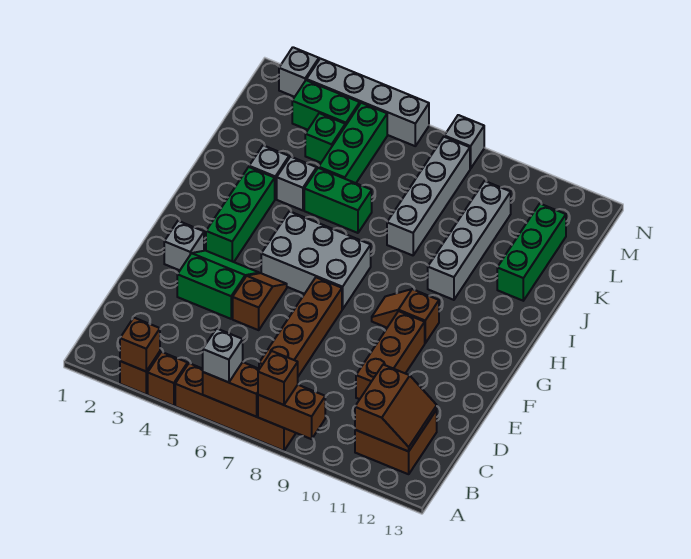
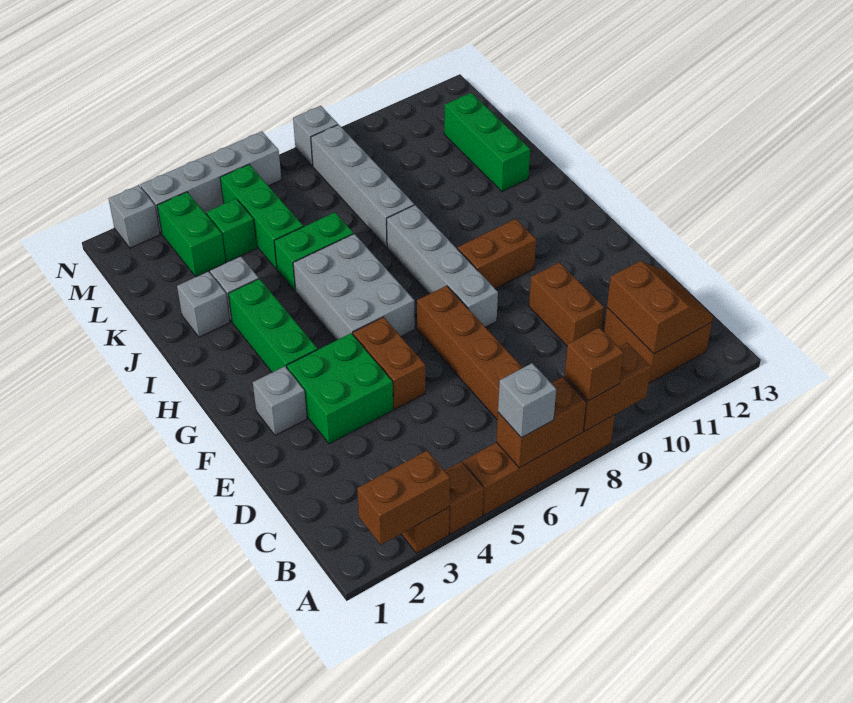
brown brick A3 level 2 -> brown brick A2:A3 level 2
brown brick D10:F10 level 1 -> brown brick D10:E10 level 1
green slope E3:F4 level 1 top E -> green brick E3:F4 level 1
brown slope E5:F5 level 1 top E -> brown brick E5:F5 level 1
grey brick G5:H7 level 1 -> grey brick G5:I6 level 1
brown slope G9:G10 level 1 top 10 -> brown brick G9:G10 level 1
grey brick I10:L10 level 1 -> grey brick F8:I8 level 1
grey brick J4 level 1 -> grey brick J2 level 1
green brick M3:M4 level 1 -> green brick L3:M3 level 1

